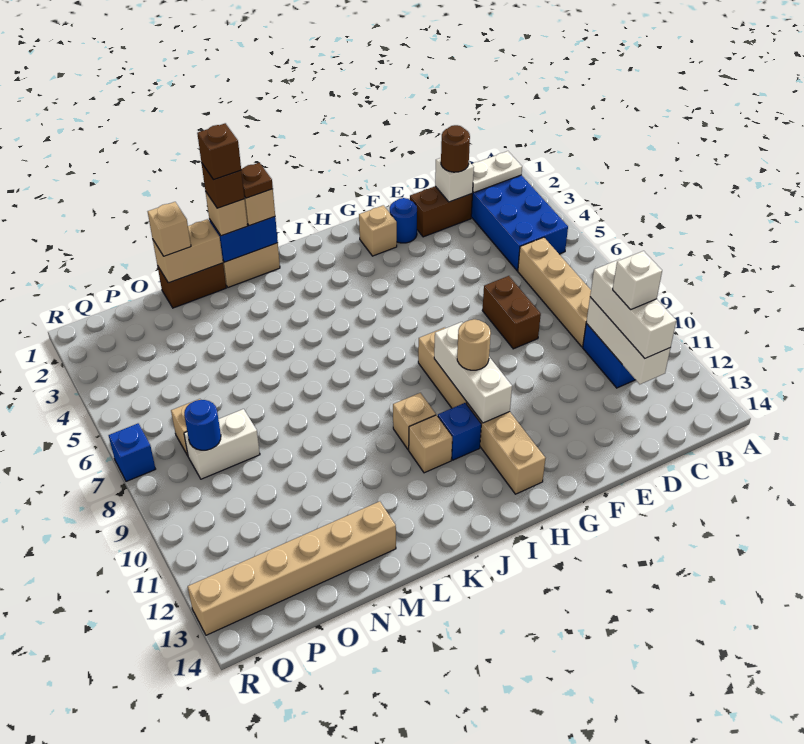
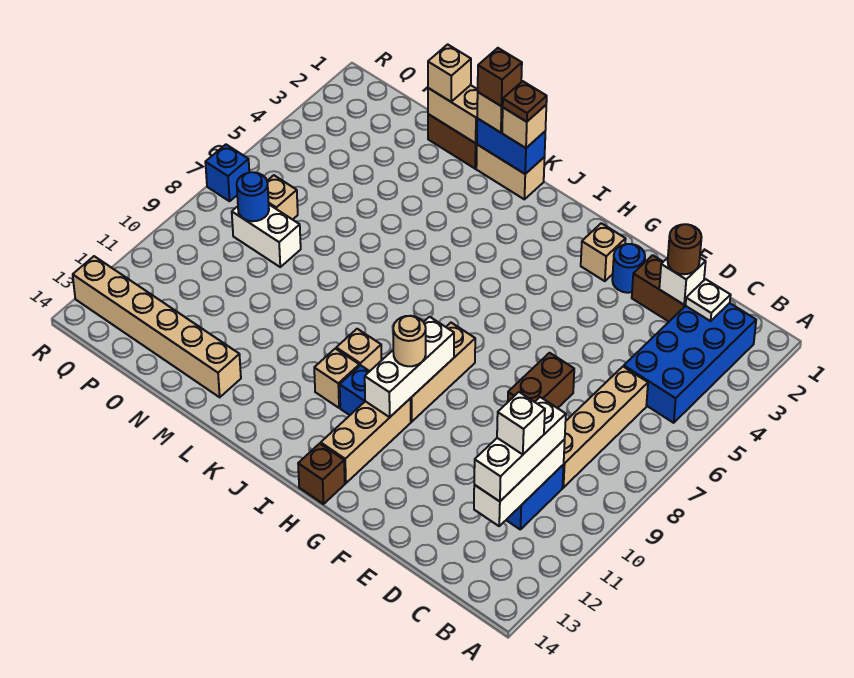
white plate B2:C2 level 2 -> white plate C2 level 2
brown brick L1 level 5 -> brown brick H14 level 1

